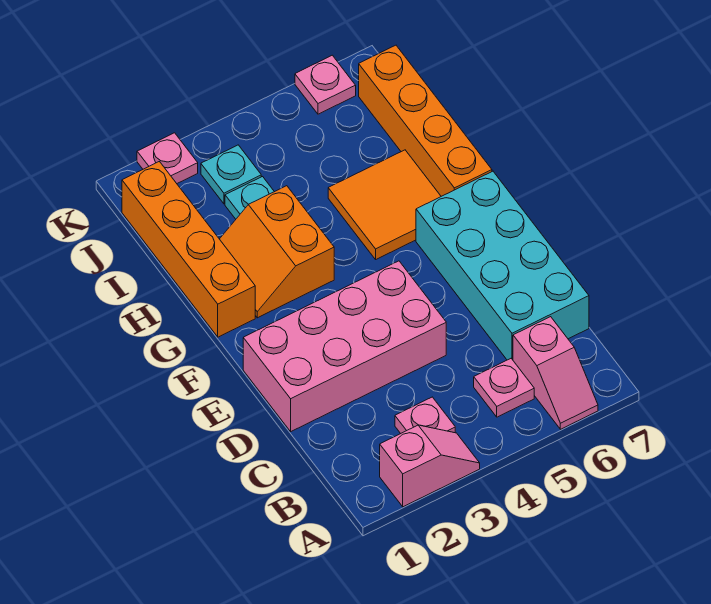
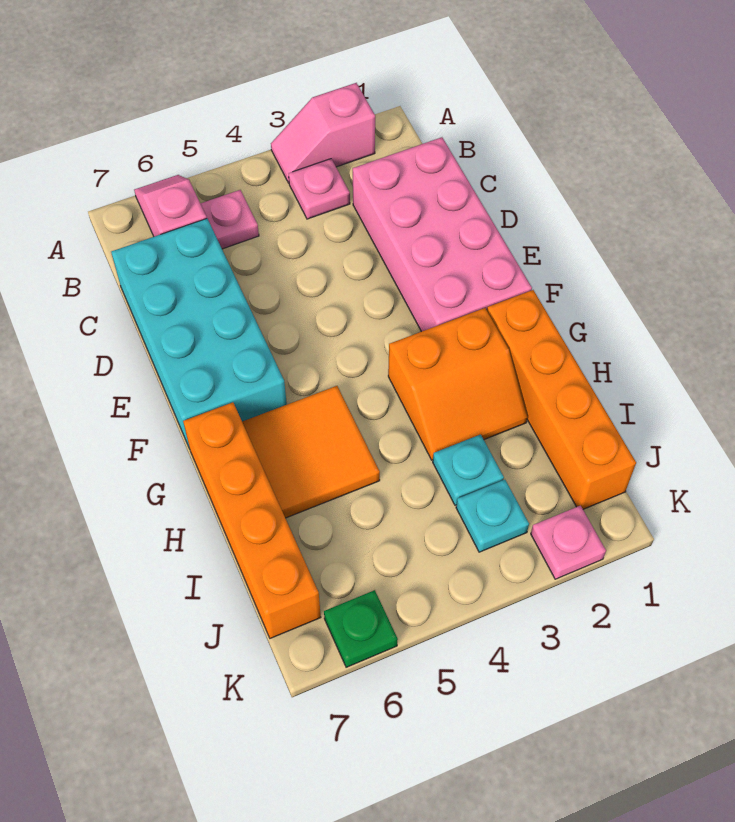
pink brick D1:E4 level 1 -> pink brick C1:F2 level 1
orange slope G2:H3 level 1 top 3 -> orange slope G2:H3 level 1 top G
pink plate K6 level 1 -> green plate K6 level 1

